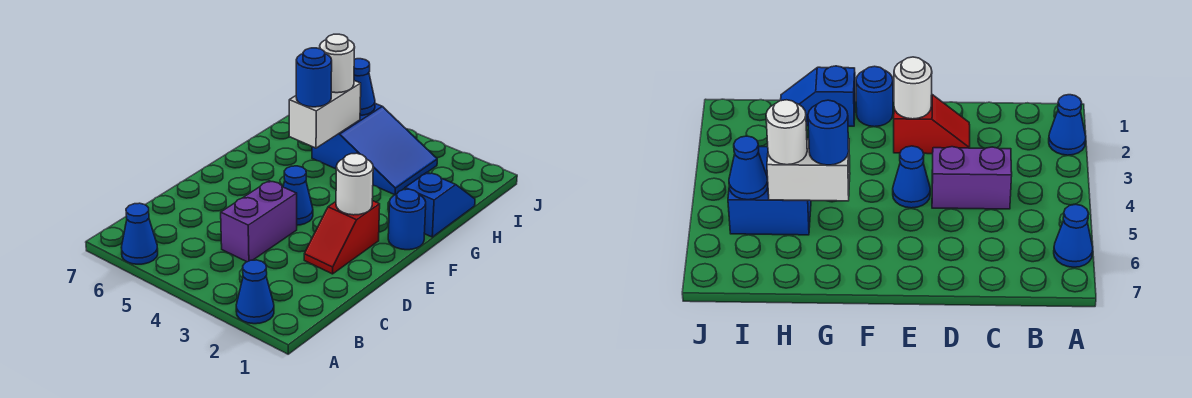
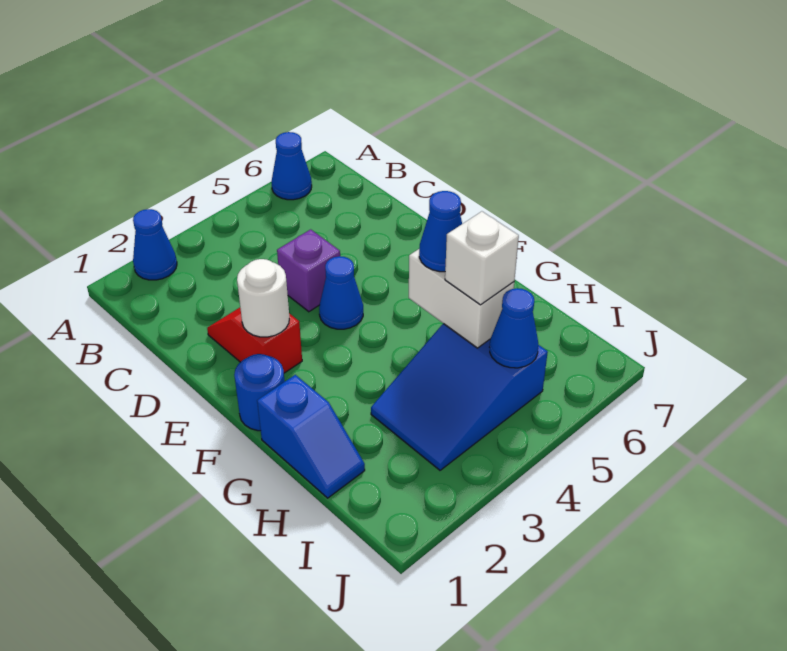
purple brick C4:D4 level 1 -> purple brick D4 level 1
blue round brick G5 level 3 -> blue cone G5 level 3
white round brick H5 level 3 -> white brick H5 level 3

